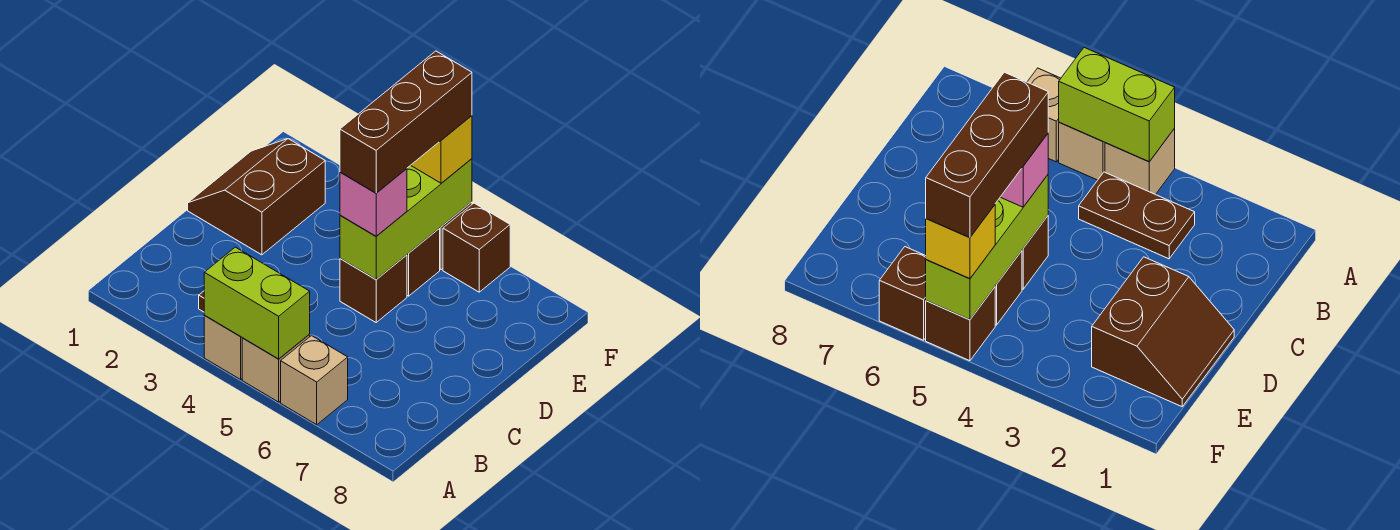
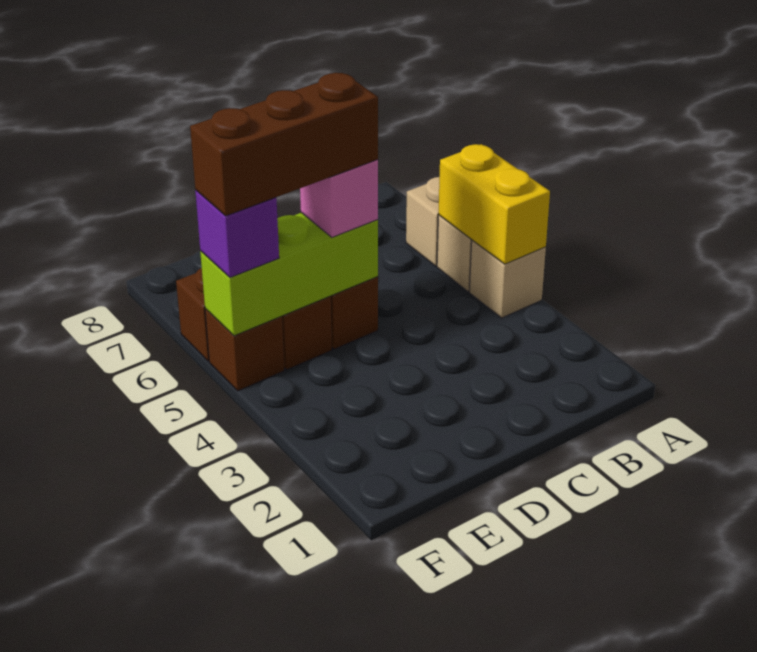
lime brick A4:A5 level 2 -> yellow brick A4:A5 level 2
brown plate B3:B4 level 1 -> none
brown slope D1:E2 level 1 top 2 -> none
yellow brick F5 level 3 -> purple brick F5 level 3

